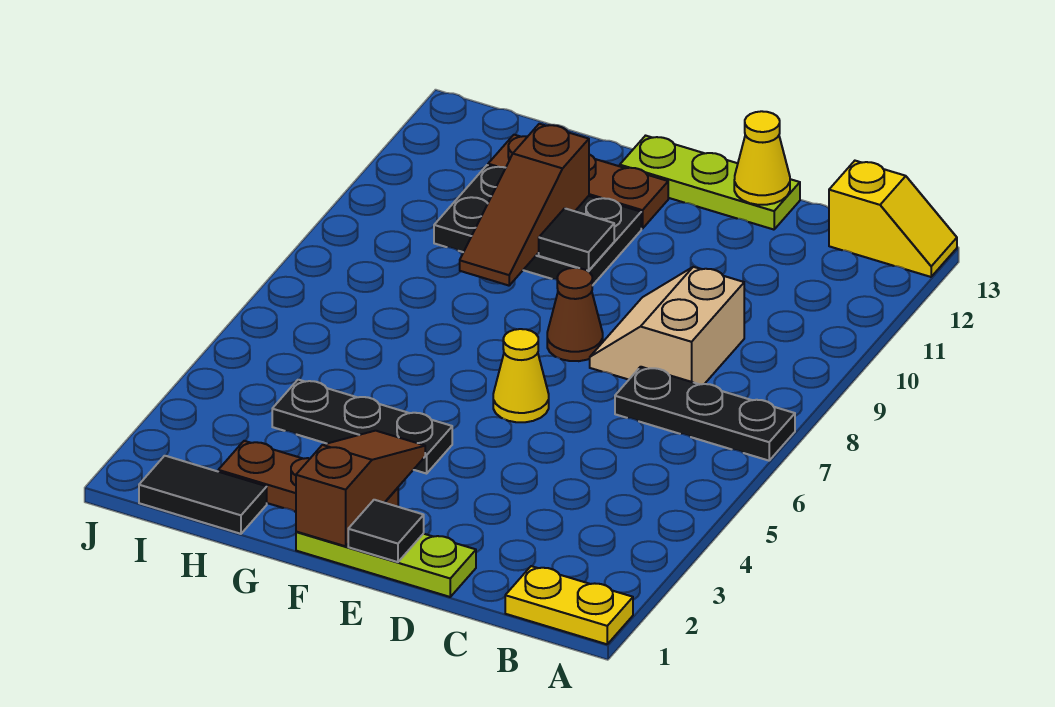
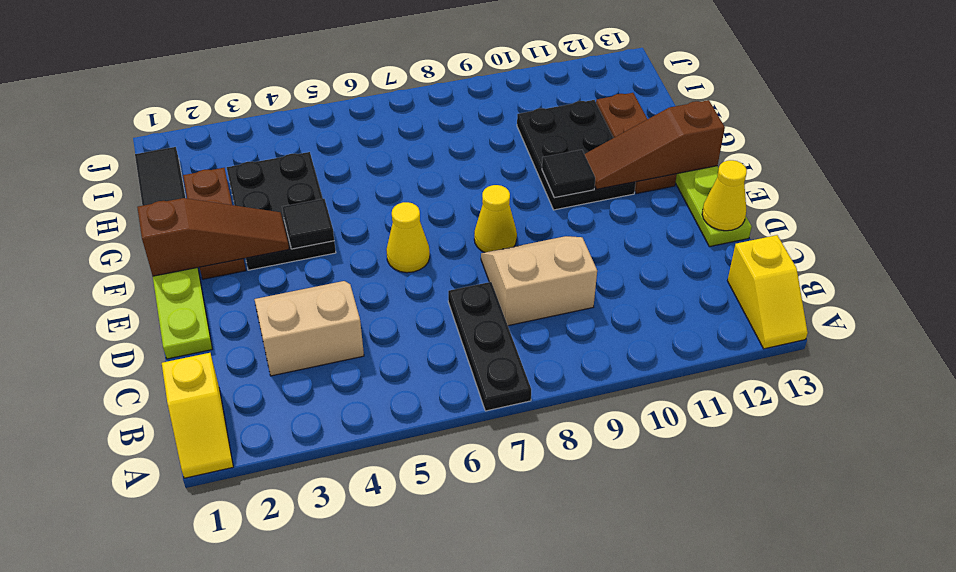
yellow plate A1:B1 level 1 -> yellow slope A1:B1 level 1 top B
none -> tan slope C3:D4 level 1 top C
black tile E1 level 2 -> black tile F4 level 2
brown cone E8 level 1 -> yellow cone E8 level 1
black plate F4:H4 level 1 -> black plate F3:H4 level 1
brown slope G9:G11 level 2 top 11 -> brown slope F11:F13 level 2 top 13

